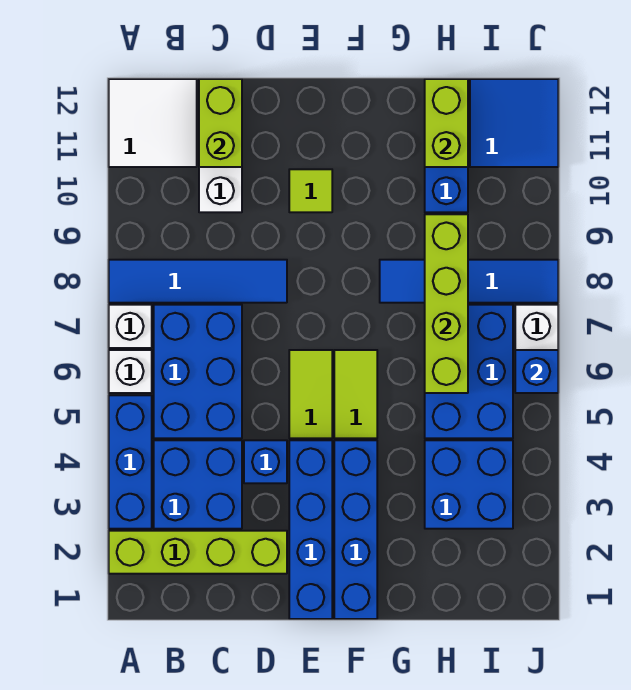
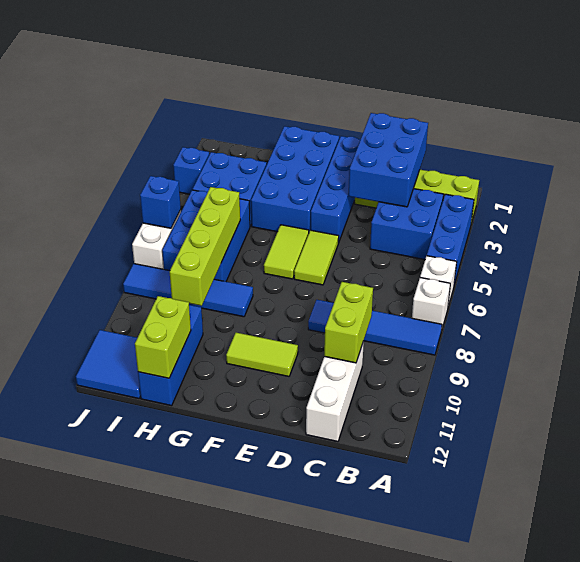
white tile A11:B12 level 1 -> none
blue brick B5:C7 level 1 -> blue brick C1:D3 level 2
lime brick C11:C12 level 2 -> lime brick C9:C10 level 2
blue brick D4 level 1 -> blue brick J3 level 1
lime tile E10 level 1 -> lime tile E10:F10 level 1
blue brick F1:F4 level 1 -> blue brick F1:G4 level 1

